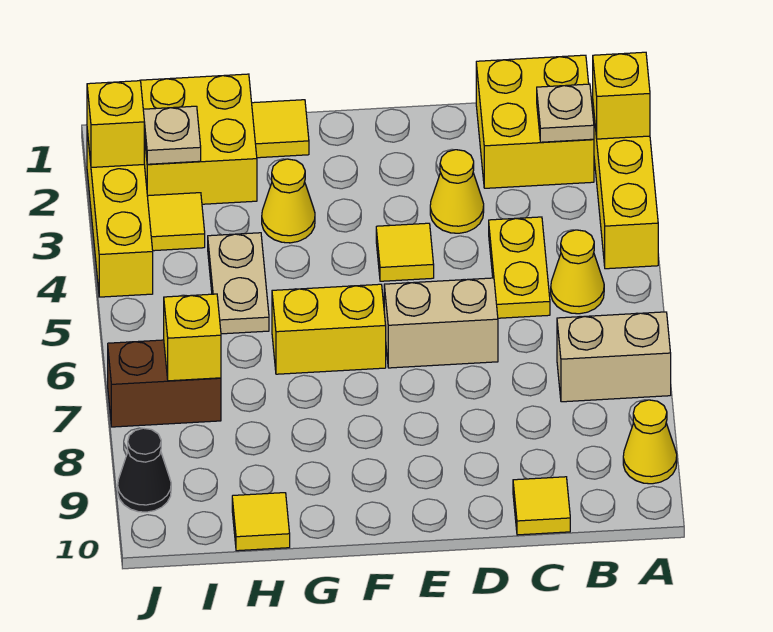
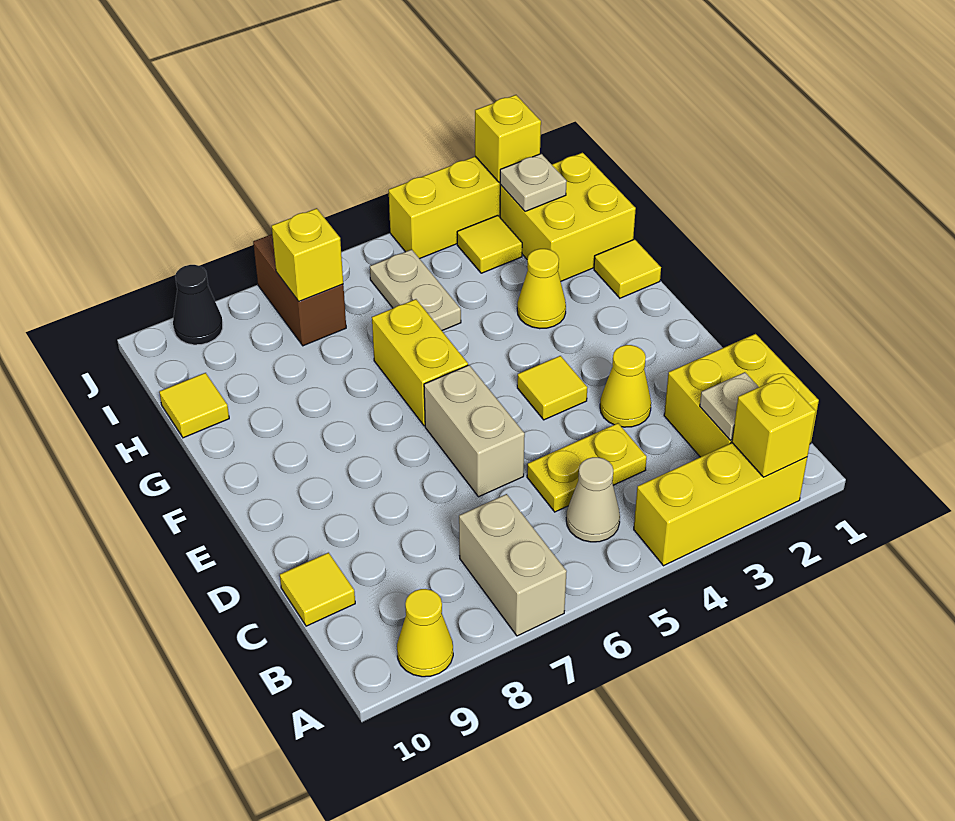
yellow cone B5 level 1 -> tan cone B5 level 1
tan plate H4:H5 level 1 -> tan plate H5:I5 level 1

